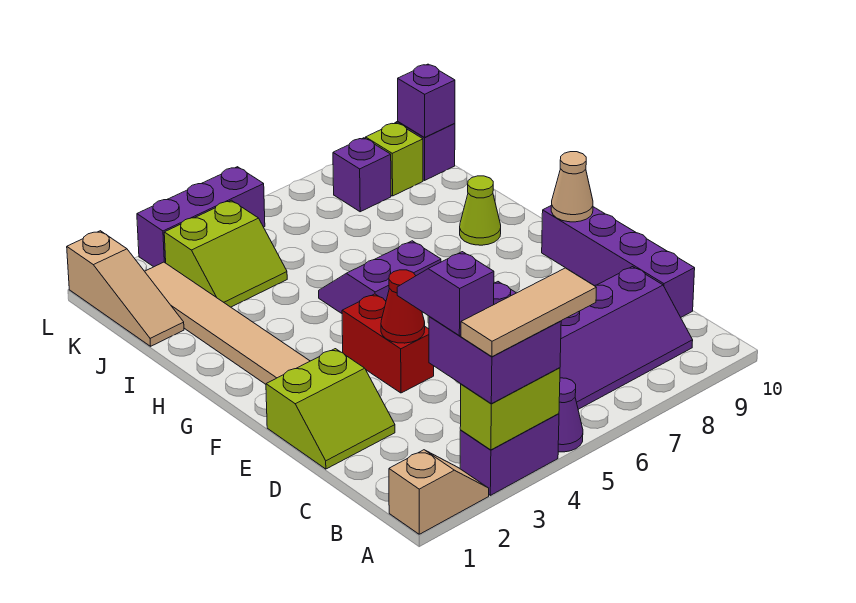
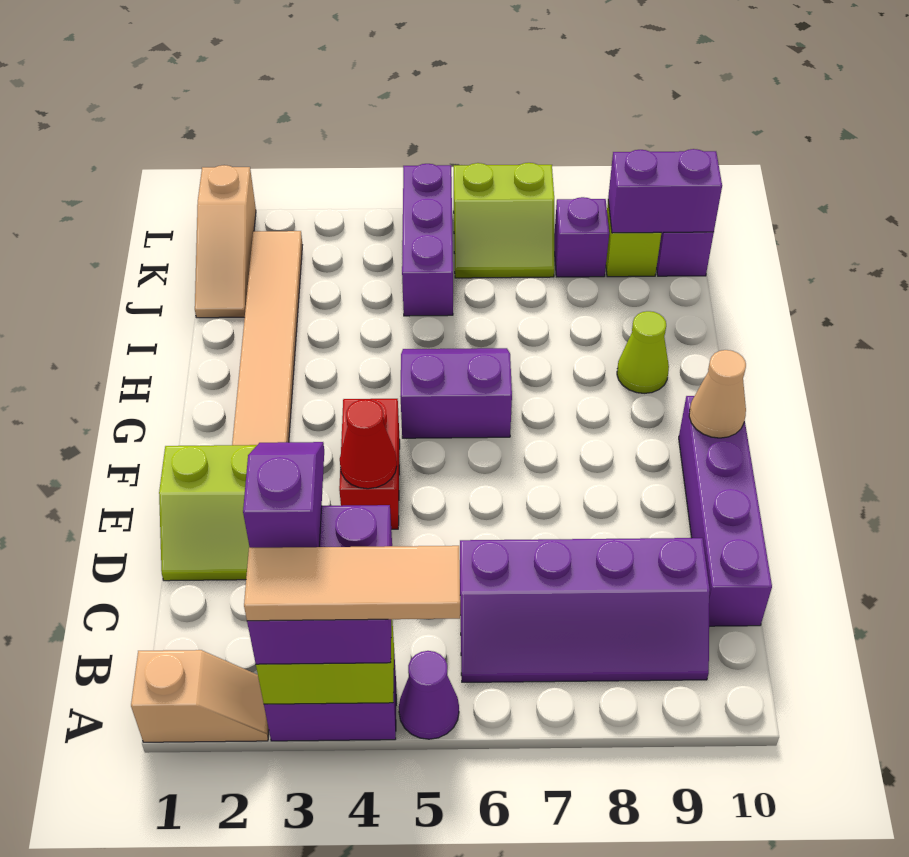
lime slope J3:K4 level 1 top K -> lime slope K6:L7 level 1 top L
purple brick K10 level 2 -> purple brick K9:K10 level 2
purple brick L3:L5 level 1 -> purple brick J5:L5 level 1

